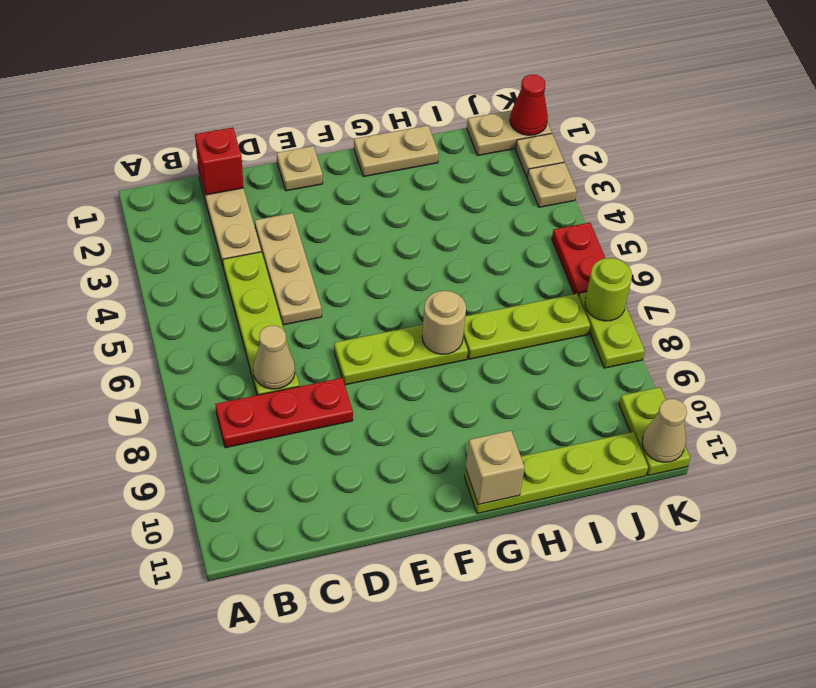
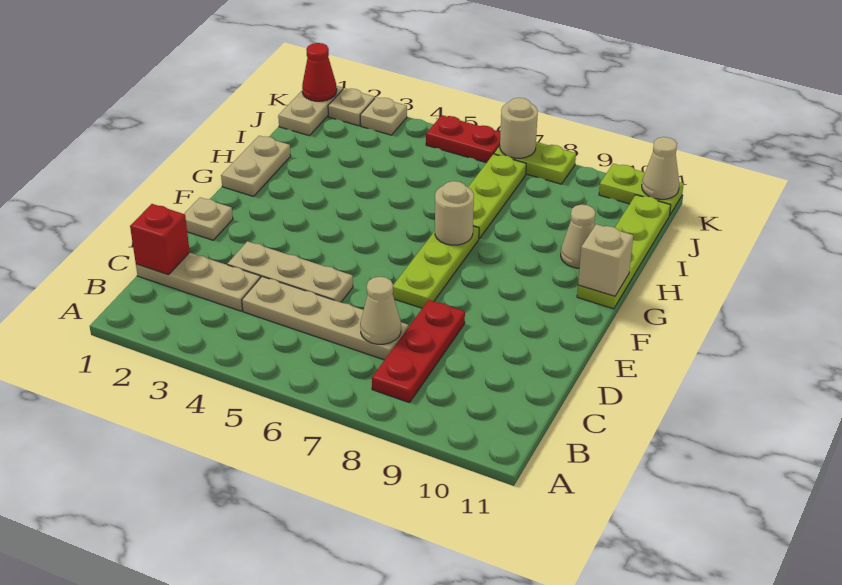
lime plate C4:C7 level 1 -> tan plate C4:C7 level 1
none -> tan cone H10 level 1
lime round brick K7 level 2 -> tan round brick K7 level 2

